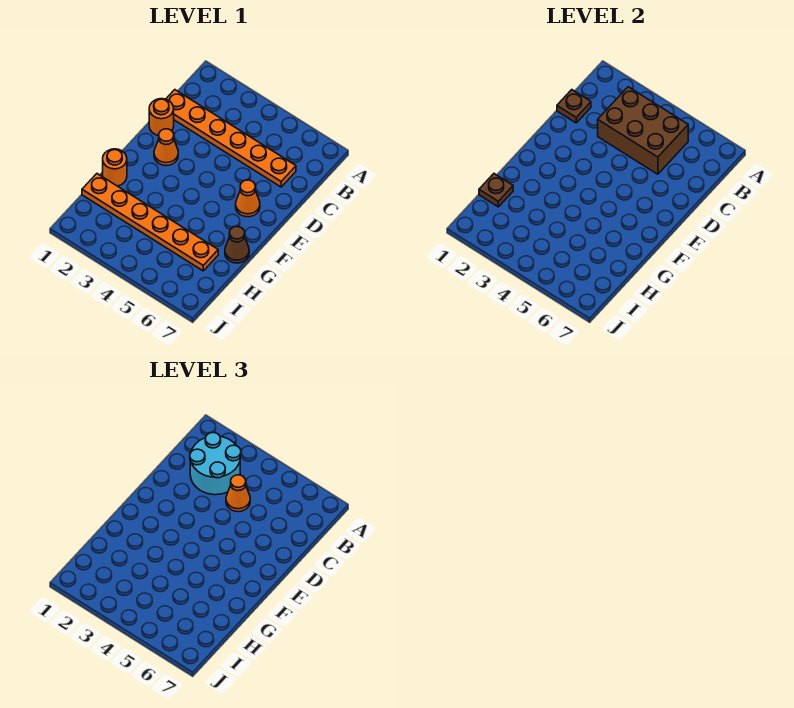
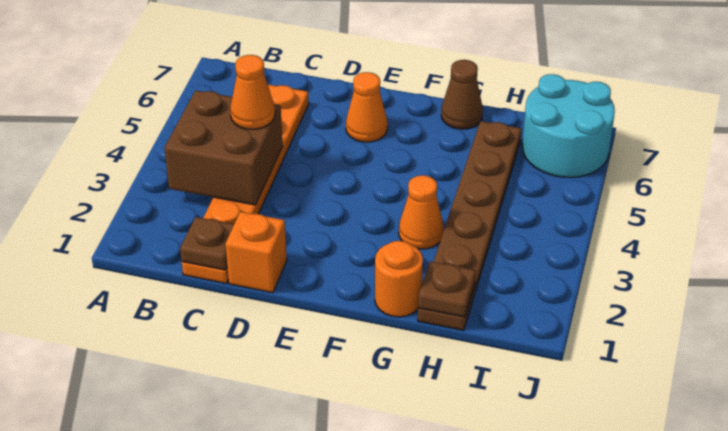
cyan round brick B2:C3 level 3 -> cyan round brick I6:J7 level 1
brown brick B3:C5 level 2 -> brown brick B3:C4 level 2
orange round brick D1 level 1 -> orange brick D1 level 1
orange cone E2 level 1 -> orange cone G3 level 1
orange plate H1:H6 level 1 -> brown plate H1:H6 level 1

